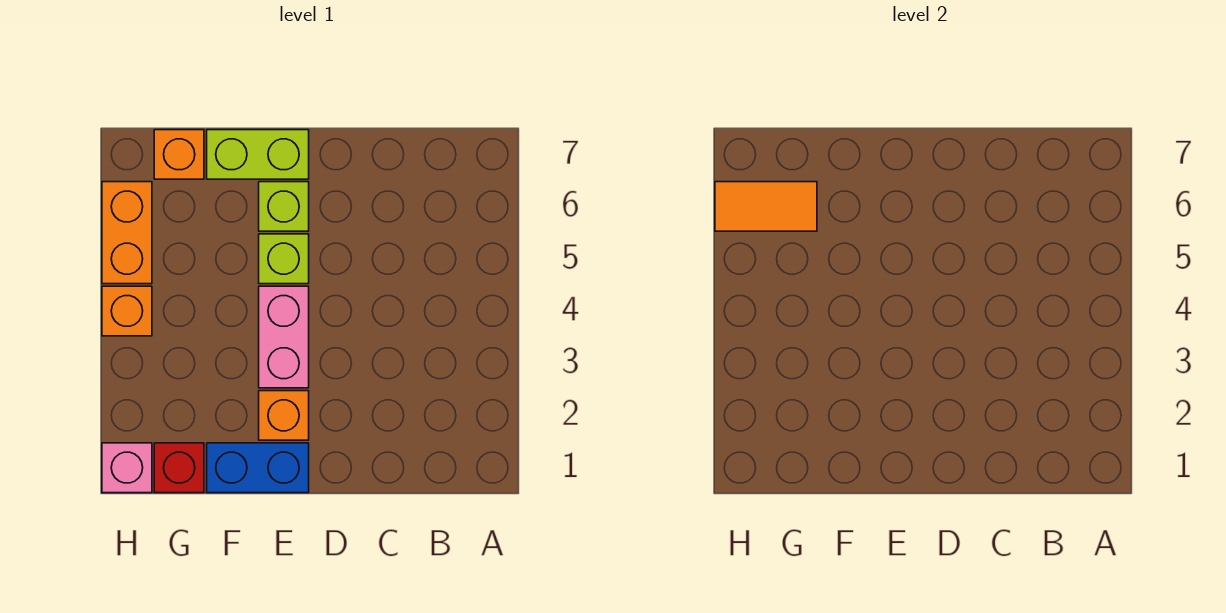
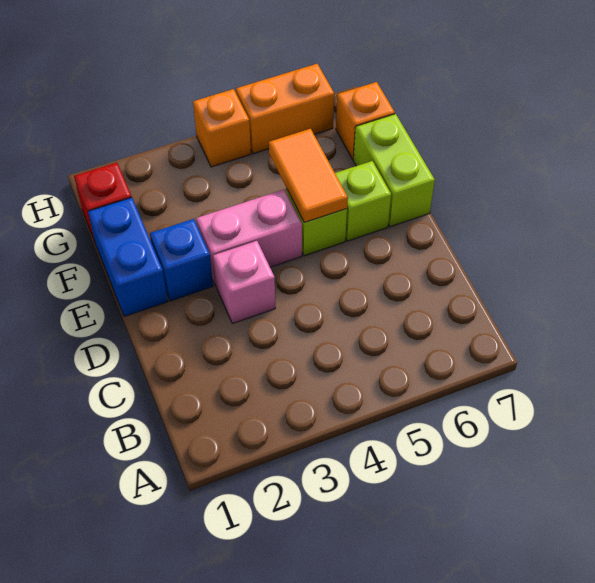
orange brick E2 level 1 -> blue brick E2 level 1
orange tile G6:H6 level 2 -> orange tile E5:F5 level 2
pink brick H1 level 1 -> pink brick D3 level 1

